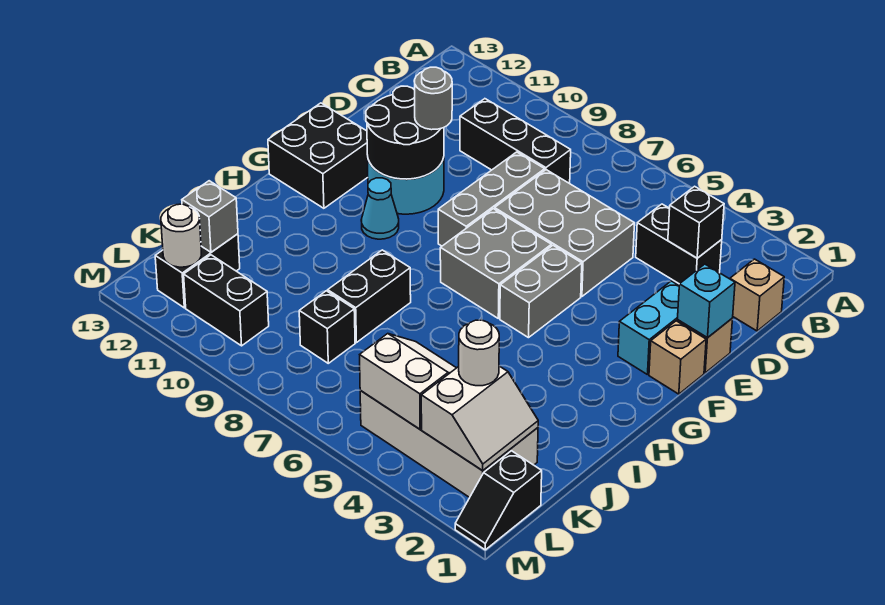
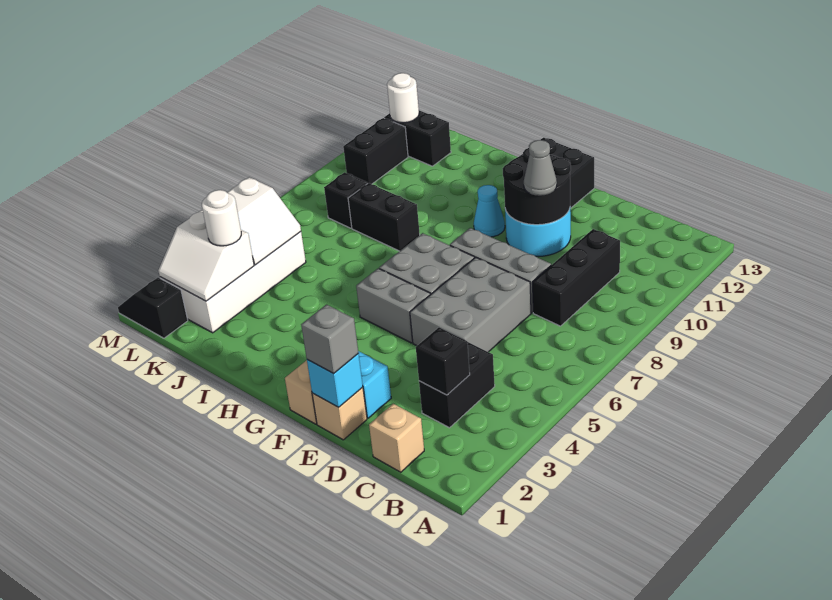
grey round brick E10 level 3 -> grey cone E10 level 3
grey brick K12 level 2 -> grey brick E1 level 3

